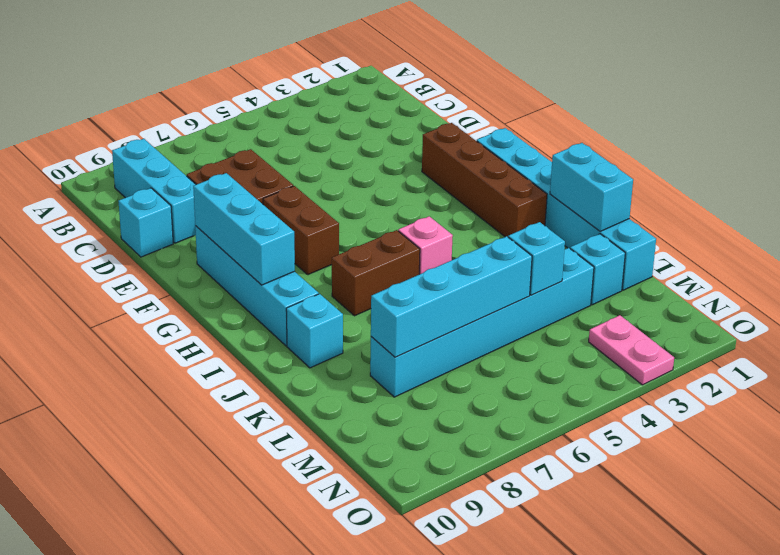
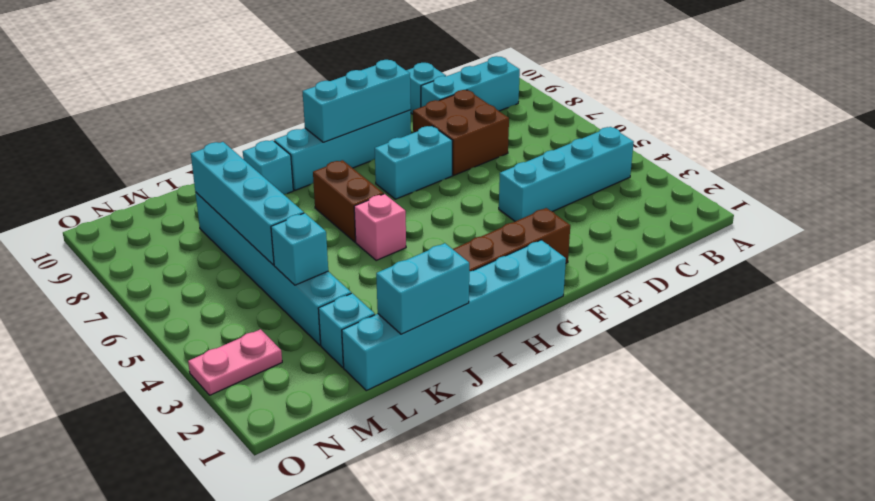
none -> cyan brick B4:E4 level 1
brown brick F7:G7 level 1 -> cyan brick F7:G7 level 1

